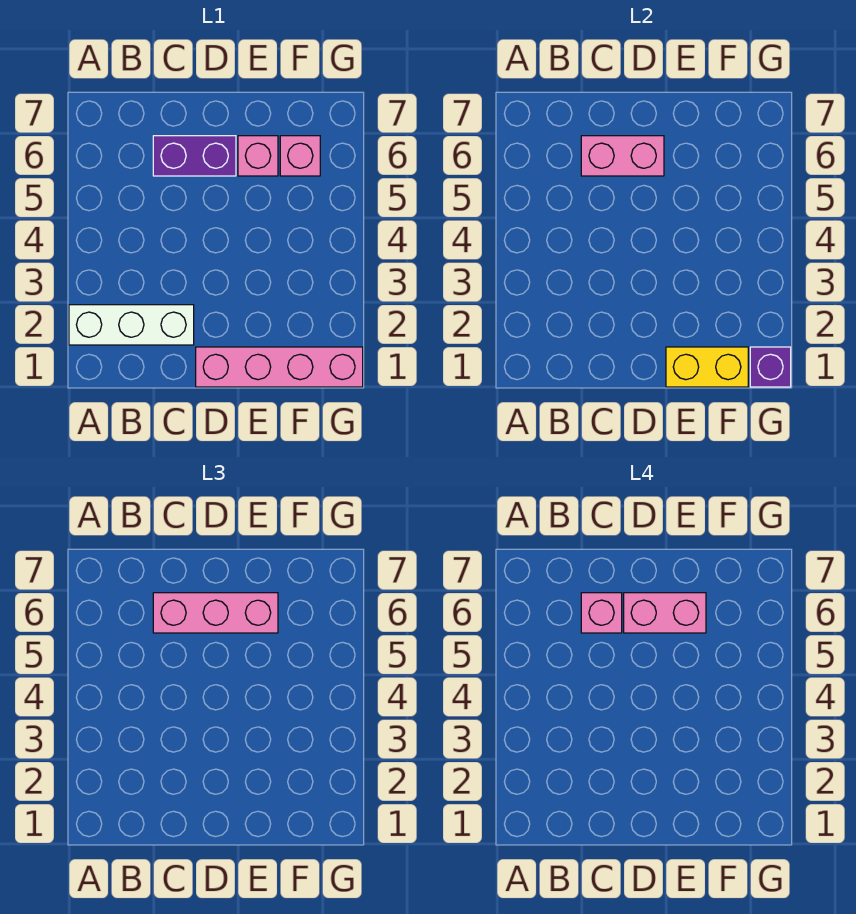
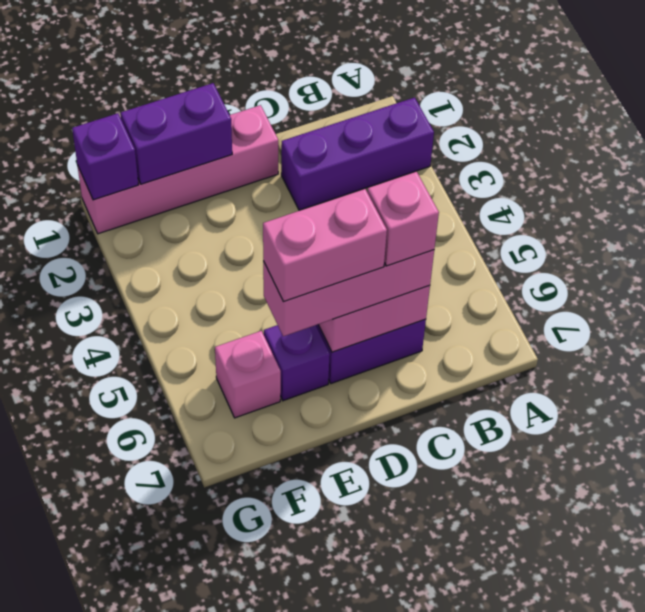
white brick A2:C2 level 1 -> purple brick A2:C2 level 1
yellow brick E1:F1 level 2 -> purple brick E1:F1 level 2
pink brick E6 level 1 -> purple brick E6 level 1

